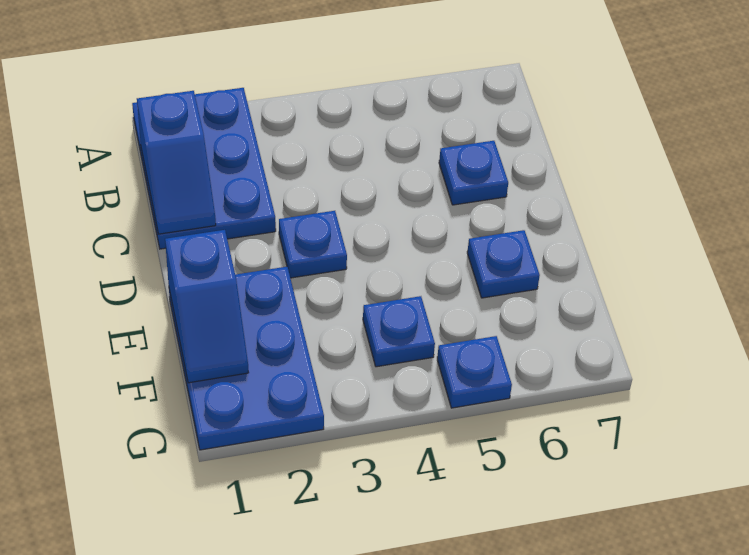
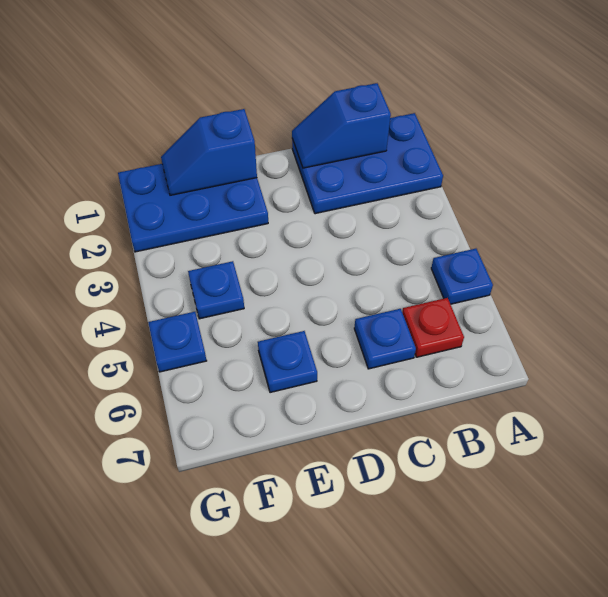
none -> red plate B6 level 1
blue plate D3 level 1 -> blue plate A5 level 1

